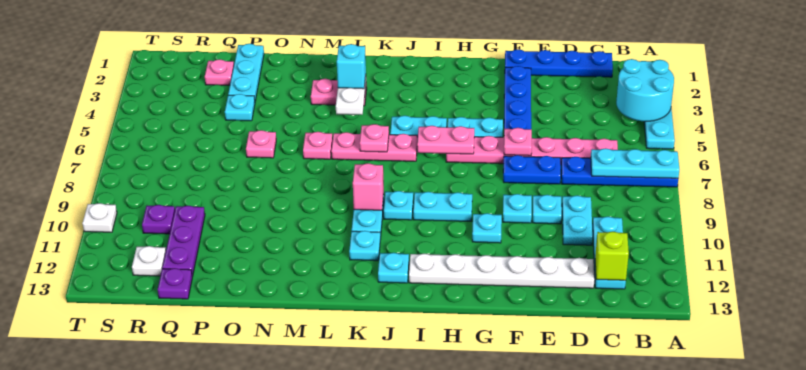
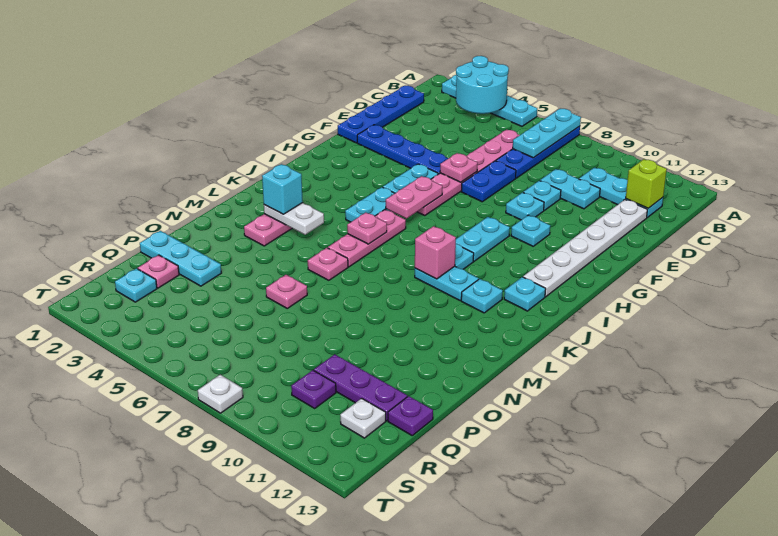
cyan plate P4 level 1 -> cyan plate R2 level 1
white plate T10 level 1 -> white plate T8 level 1

